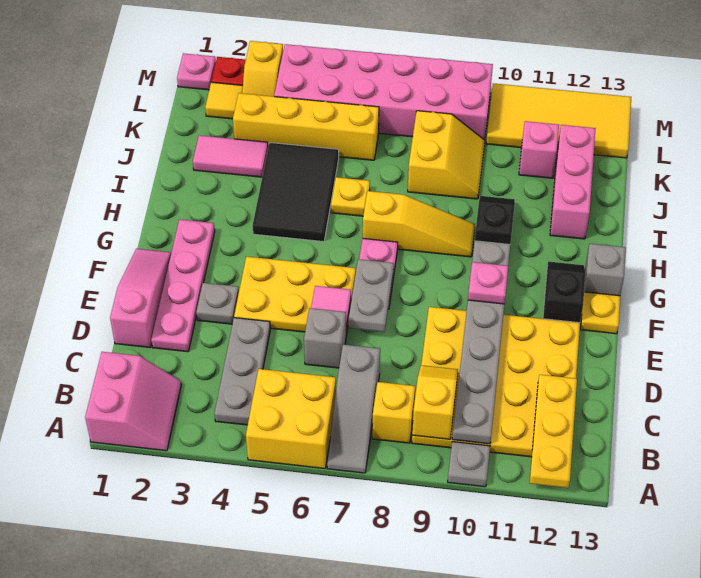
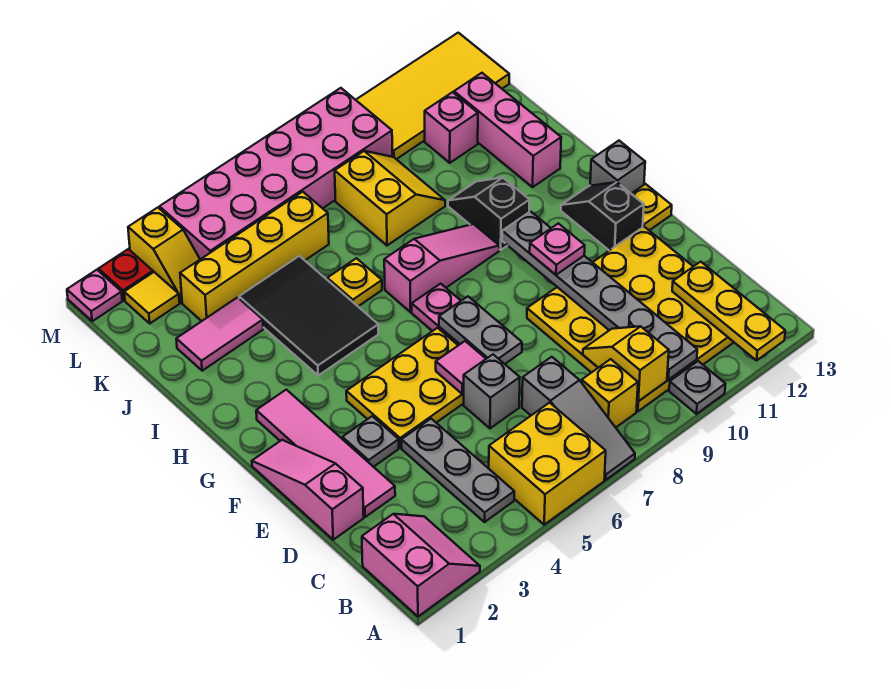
pink plate D2:G2 level 1 -> pink tile D2:G2 level 1
yellow slope H7:H9 level 1 top 7 -> pink slope H7:H9 level 1 top 7

